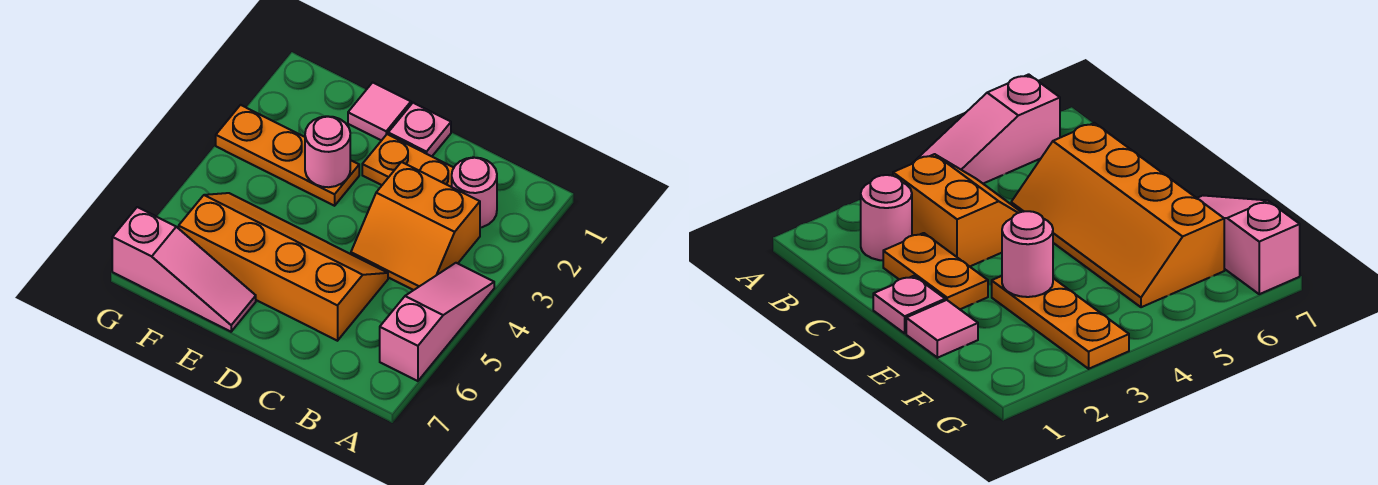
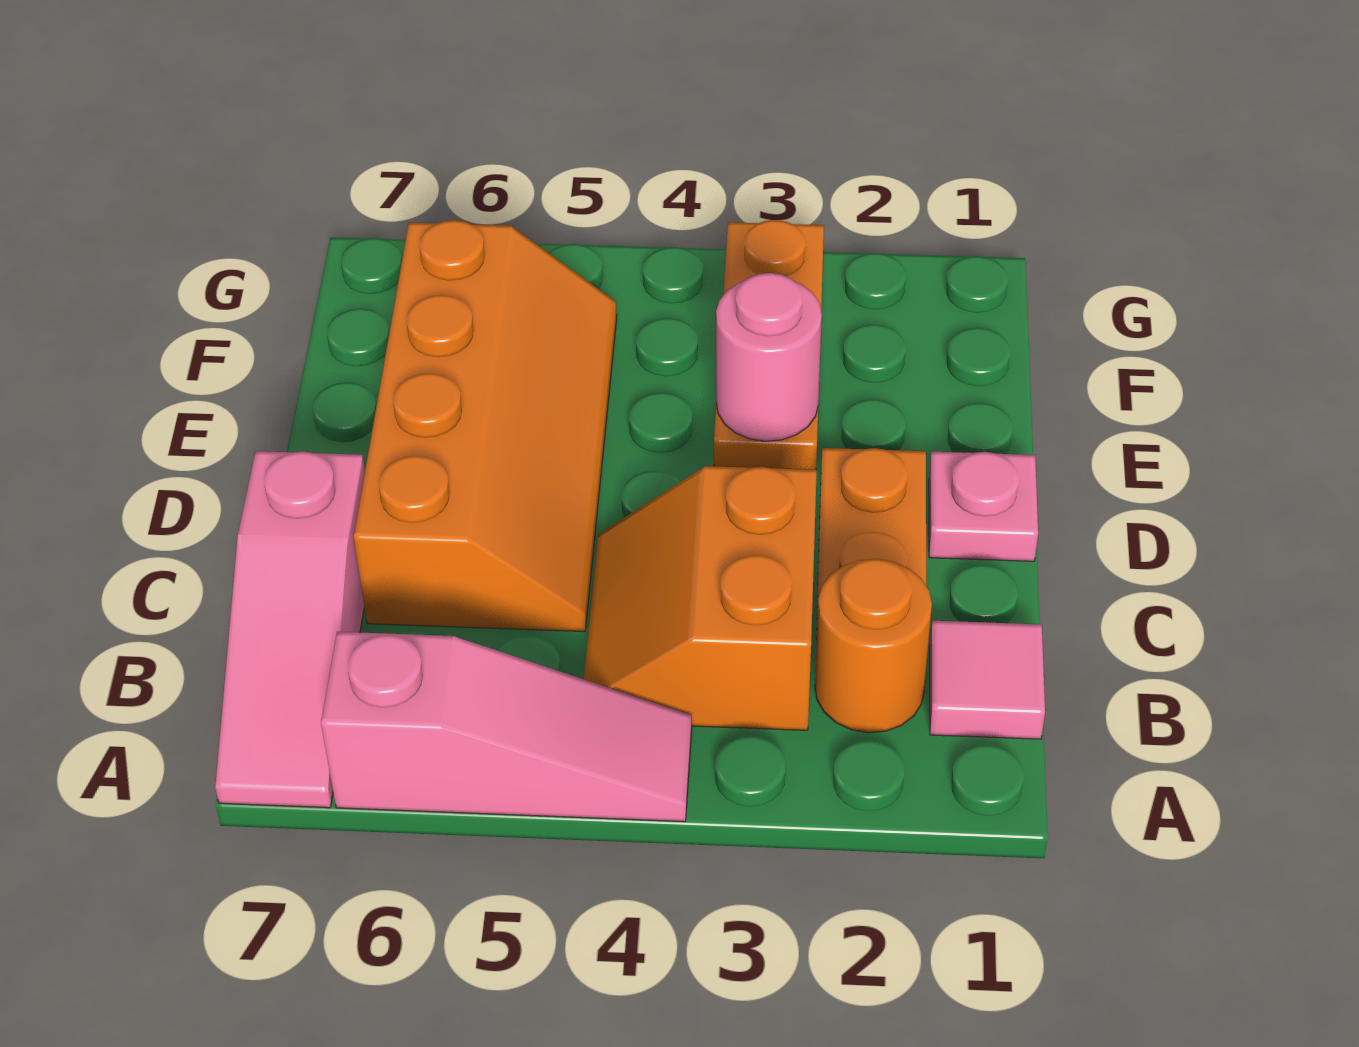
pink round brick B2 level 1 -> orange round brick B2 level 1
pink tile E1 level 1 -> pink tile B1 level 1
pink slope E7:G7 level 1 top G -> pink slope A7:C7 level 1 top C

